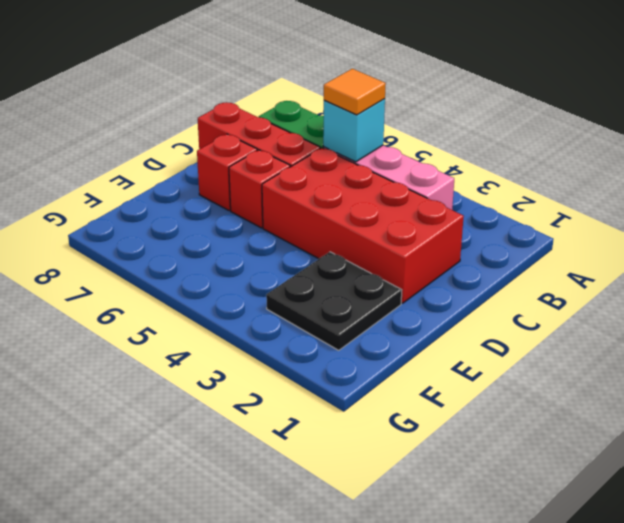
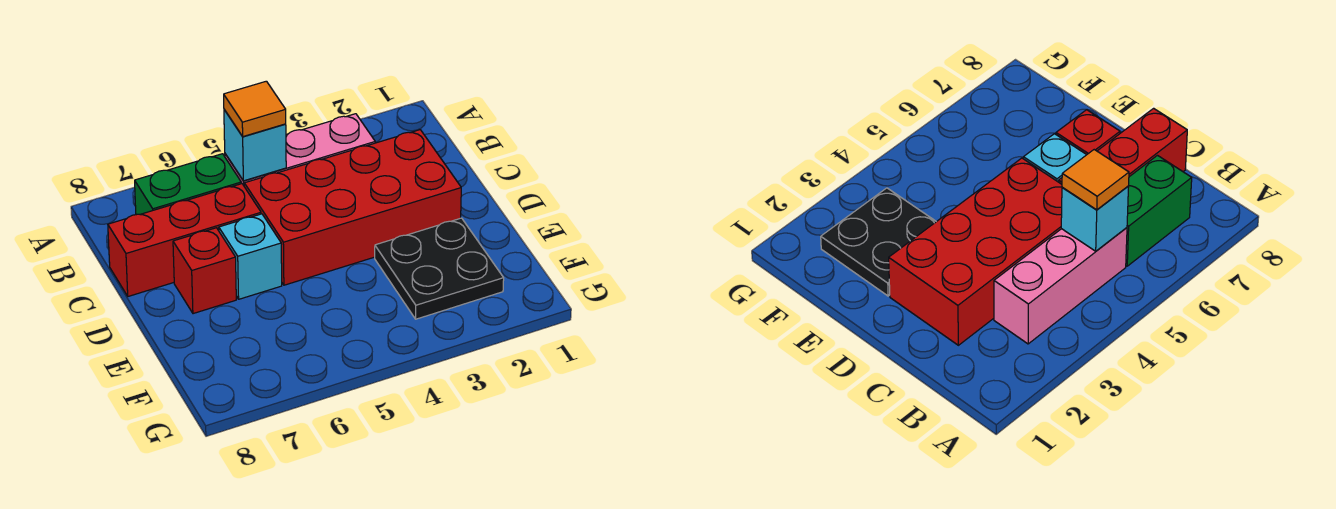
red brick D6 level 1 -> cyan brick D6 level 1

